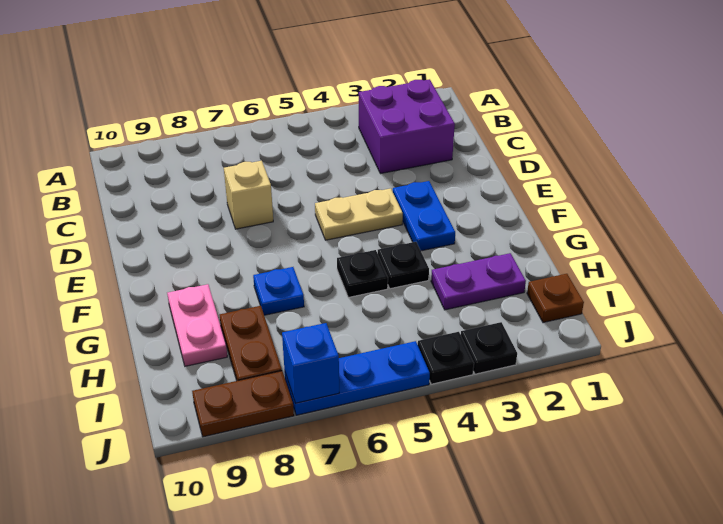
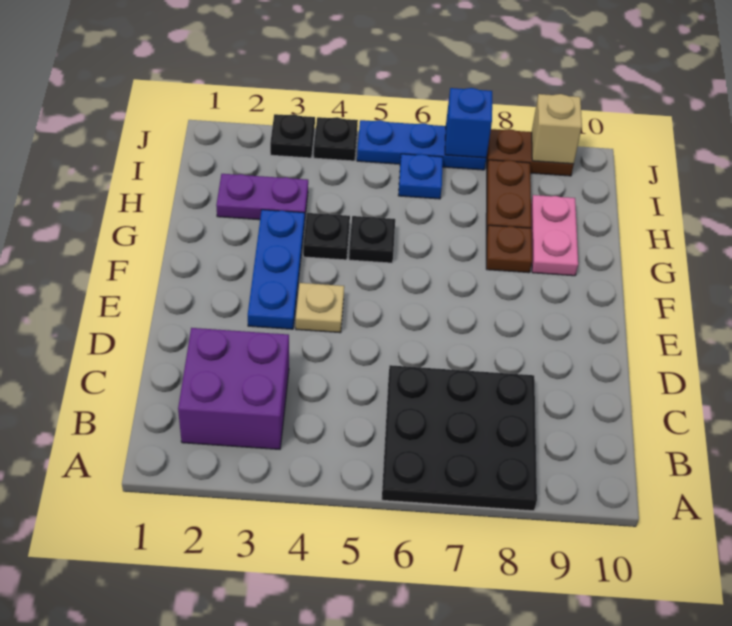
none -> black plate A6:C8 level 1
tan brick D7 level 1 -> tan brick J9 level 2
blue plate E3:F3 level 1 -> blue plate E3:G3 level 1
tan plate E4:E5 level 1 -> tan plate E4 level 1
blue plate G7 level 1 -> blue plate I6 level 1
brown plate I1 level 1 -> brown plate G8 level 1

